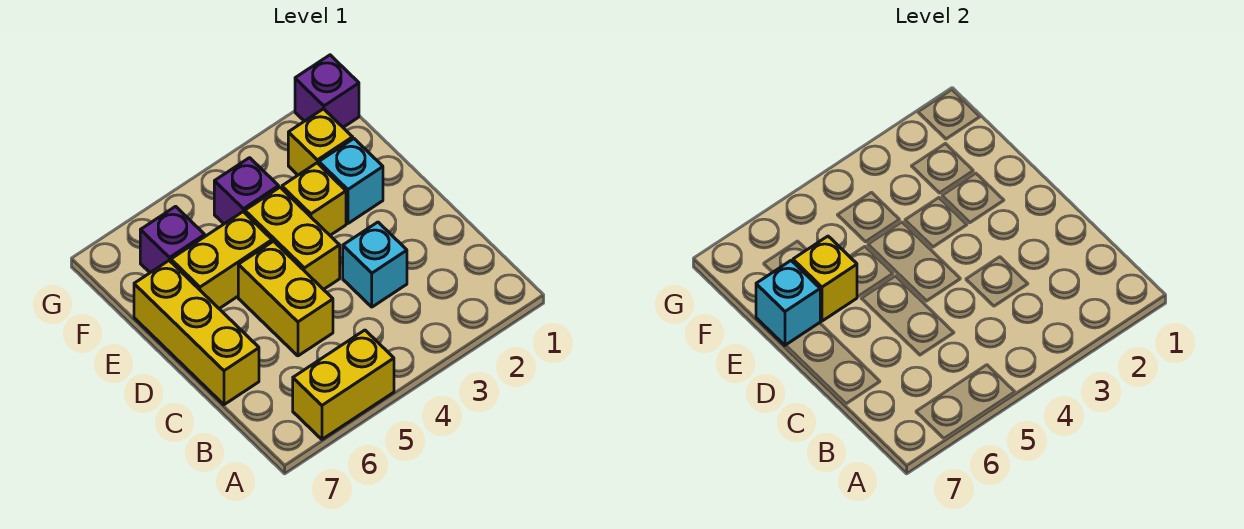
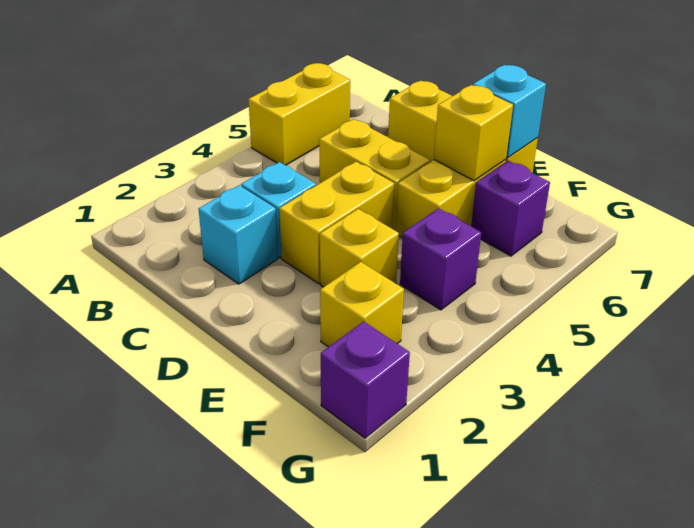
yellow brick D4:E4 level 1 -> yellow brick D3:D4 level 1
cyan brick E2 level 1 -> cyan brick C2 level 1

